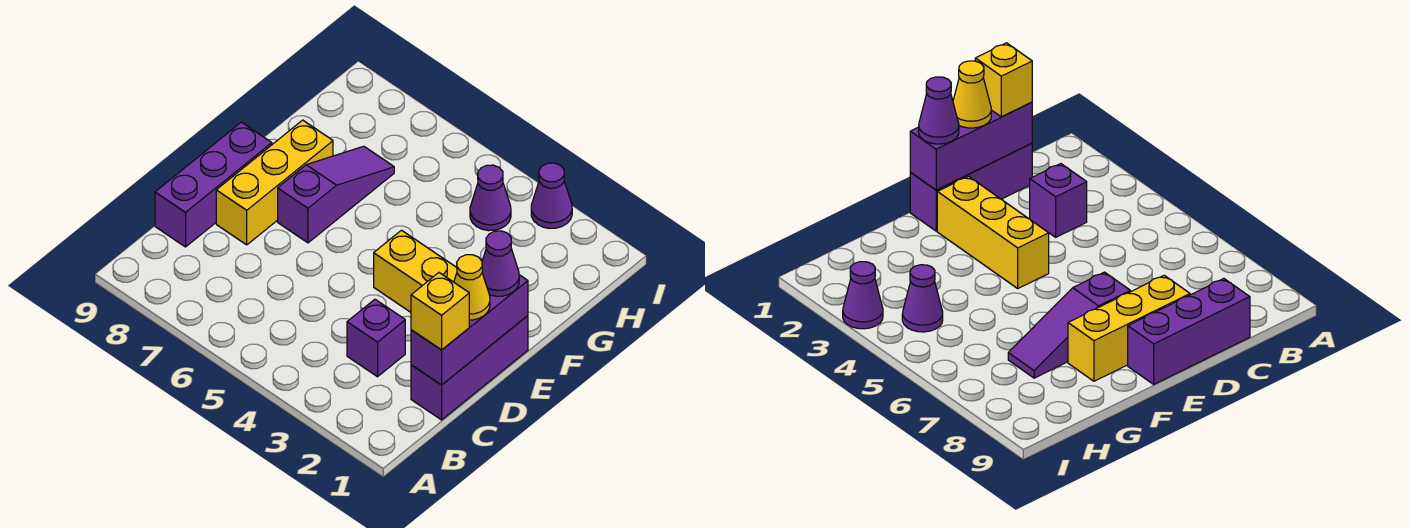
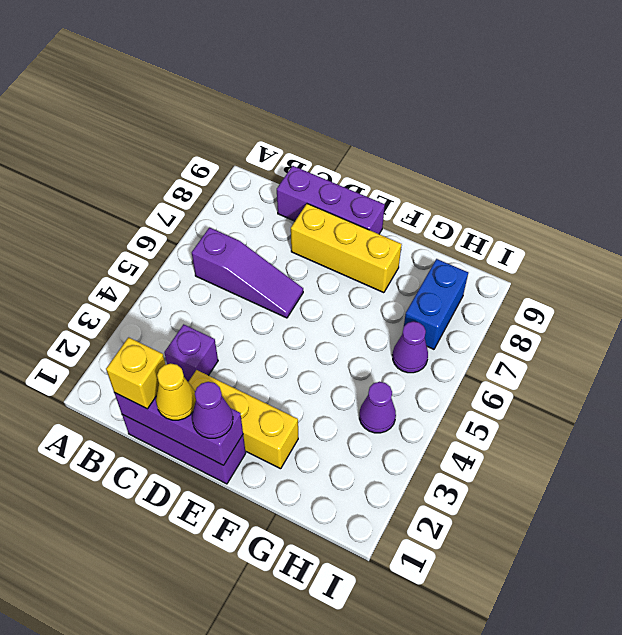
yellow brick E2:E4 level 1 -> yellow brick D2:F2 level 1
purple slope E7:G7 level 1 top E -> purple slope B6:D6 level 1 top B
none -> blue brick H7:H8 level 1
purple cone I3 level 1 -> purple cone H6 level 1

